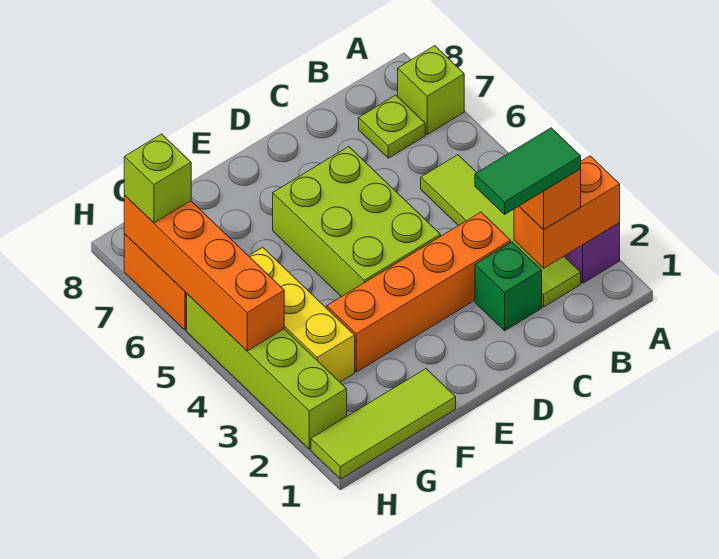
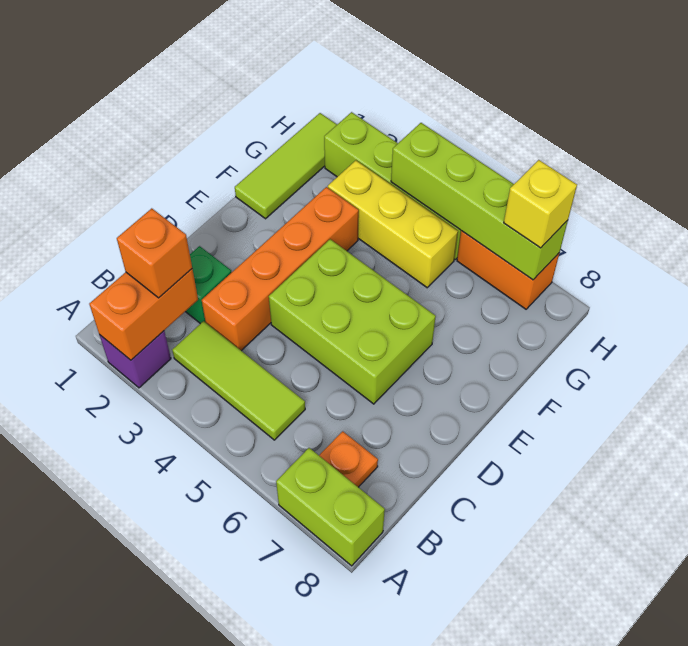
lime brick A7 level 1 -> lime brick A7:A8 level 1
lime tile B2:B5 level 1 -> lime tile B3:B5 level 1
green tile B2:C2 level 4 -> none
lime plate B7 level 1 -> orange plate B7 level 1
orange brick H4:H7 level 2 -> lime brick H4:H7 level 2
lime brick H7 level 3 -> yellow brick H7 level 3

